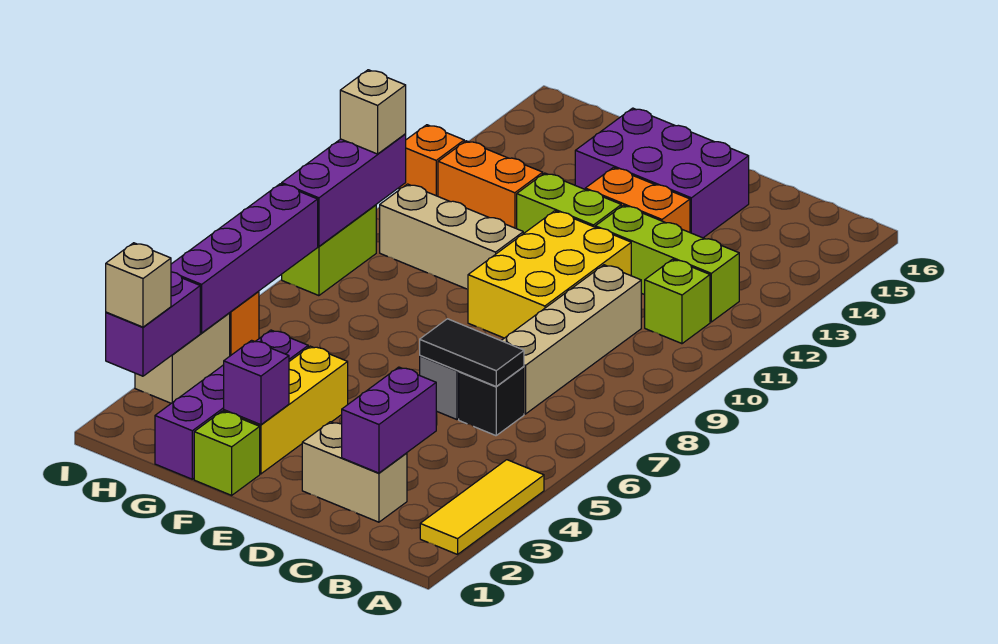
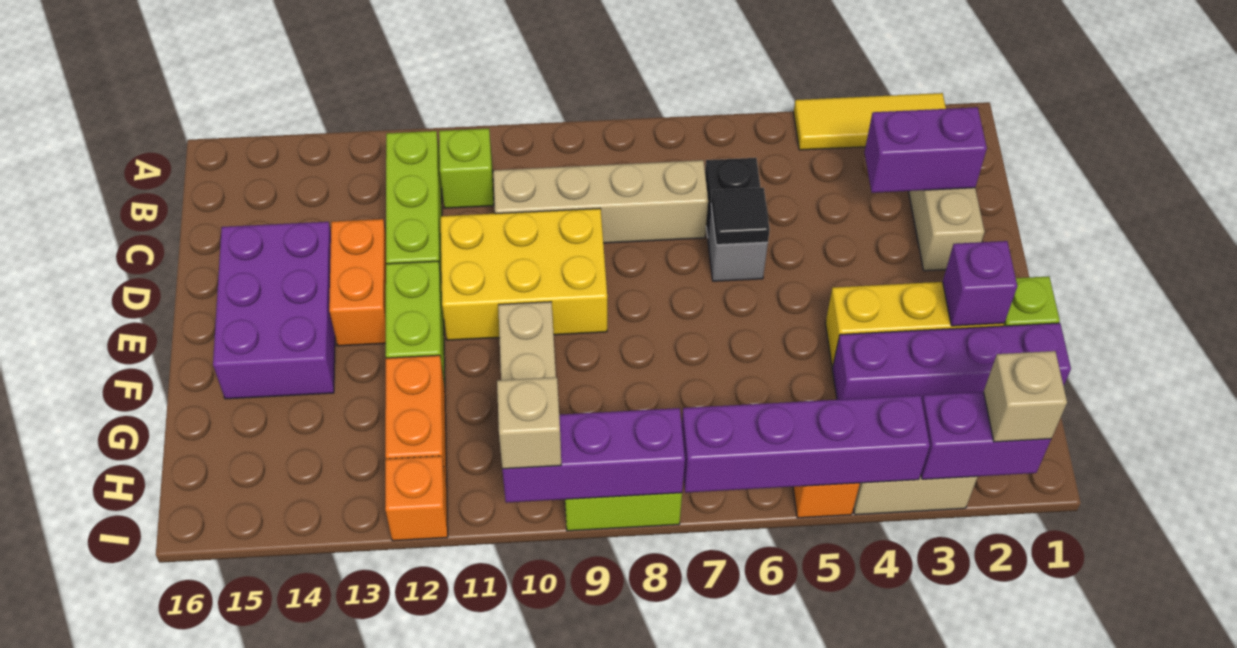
black tile C6:D6 level 2 -> black tile D6 level 2

